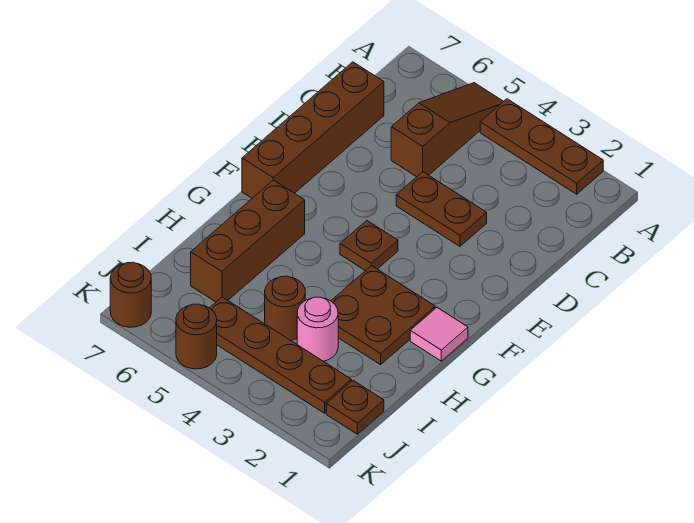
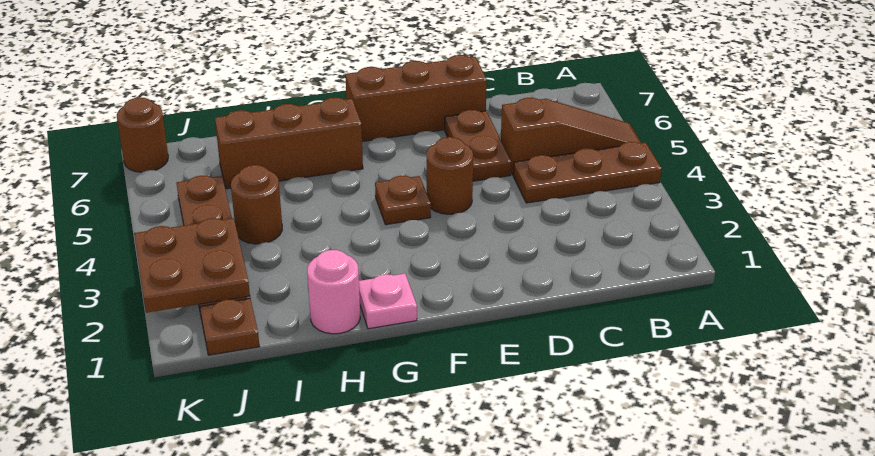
brown plate A2:A4 level 1 -> brown plate A4:C4 level 1
brown brick C7:F7 level 1 -> brown brick D7:F7 level 1
brown plate D3:D4 level 1 -> brown plate D5:D6 level 1
pink tile G1 level 1 -> pink plate G1 level 1
brown plate G2:H3 level 1 -> brown plate J2:K3 level 2
pink round brick I3 level 1 -> pink round brick H1 level 1
brown round brick K5 level 1 -> brown round brick E4 level 1

